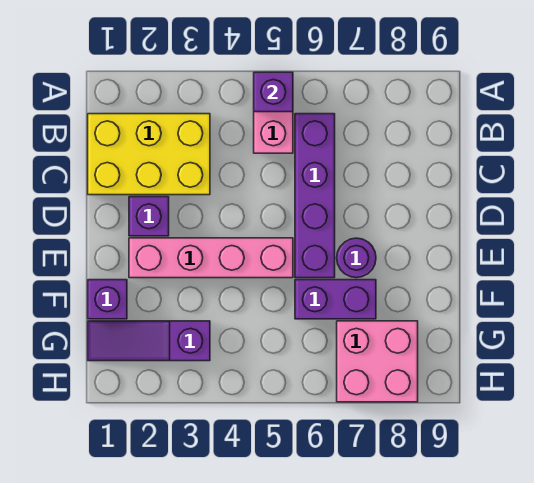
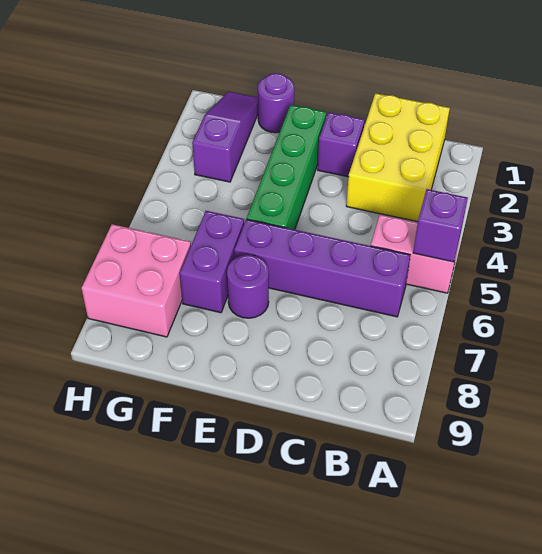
pink brick E2:E5 level 1 -> green brick E2:E5 level 1
purple brick F1 level 1 -> purple round brick F1 level 1

